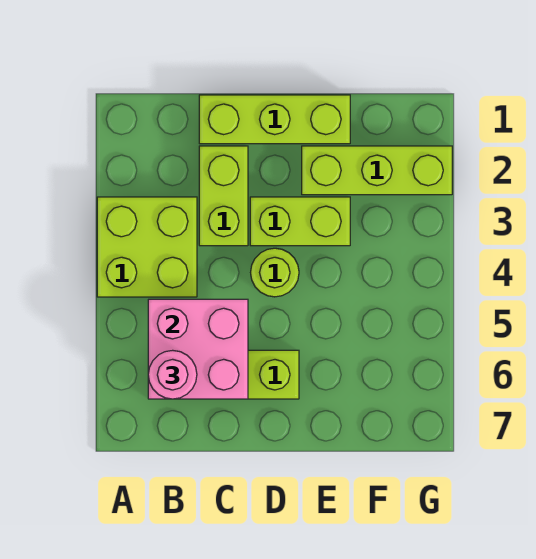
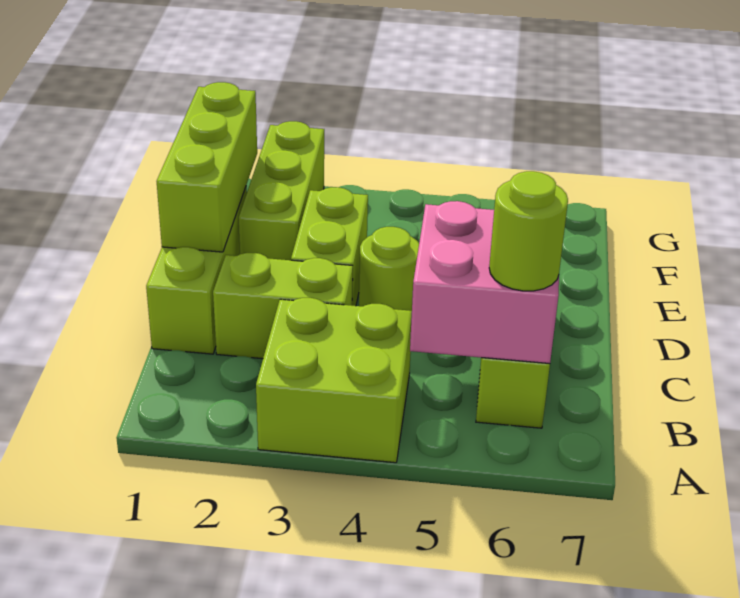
pink round brick B6 level 3 -> lime round brick B6 level 3
none -> lime brick D1:F1 level 2

